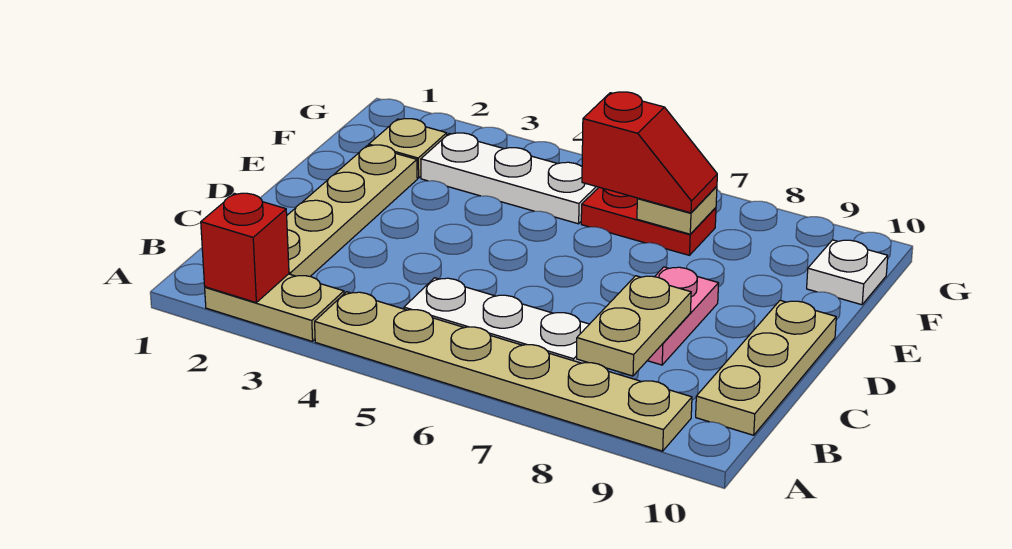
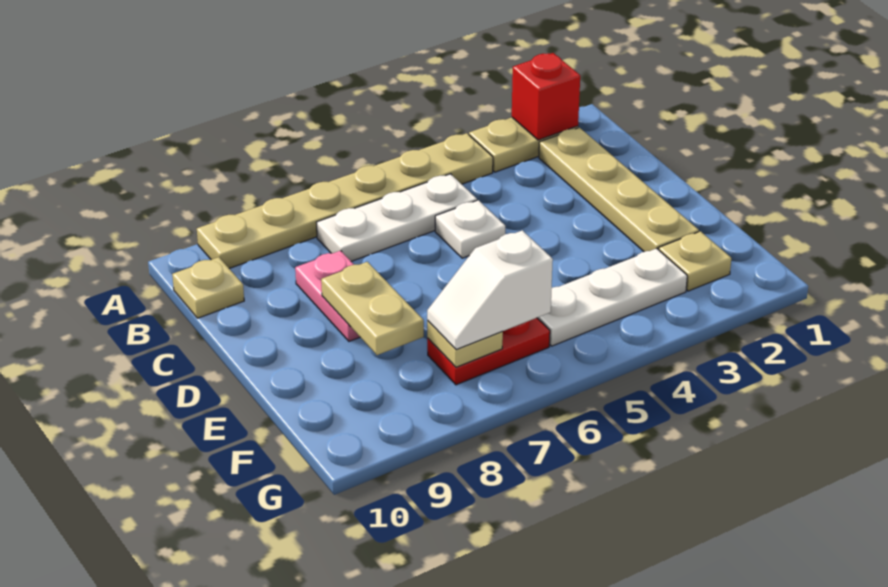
tan plate B8:C8 level 2 -> tan plate D8:E8 level 2
tan plate B10:D10 level 1 -> tan plate B10 level 1
red slope F6:F7 level 3 top 6 -> white slope F6:F7 level 3 top 6
white plate F10 level 1 -> white plate C5 level 1

